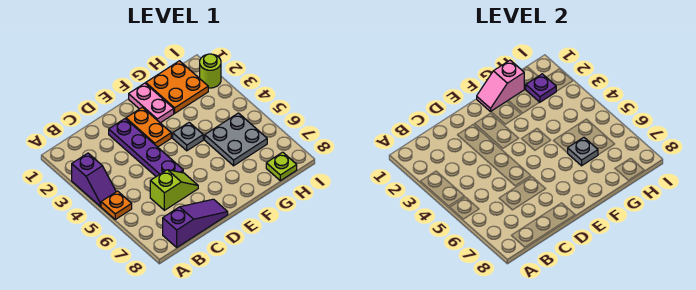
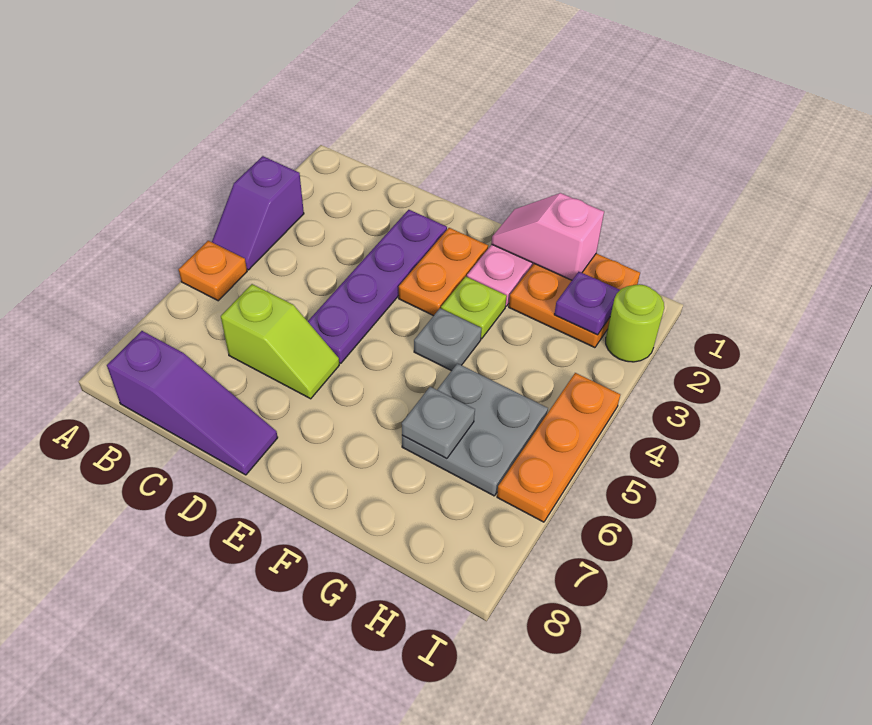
lime plate H8 level 1 -> lime plate F3 level 1
none -> orange plate I4:I6 level 1

